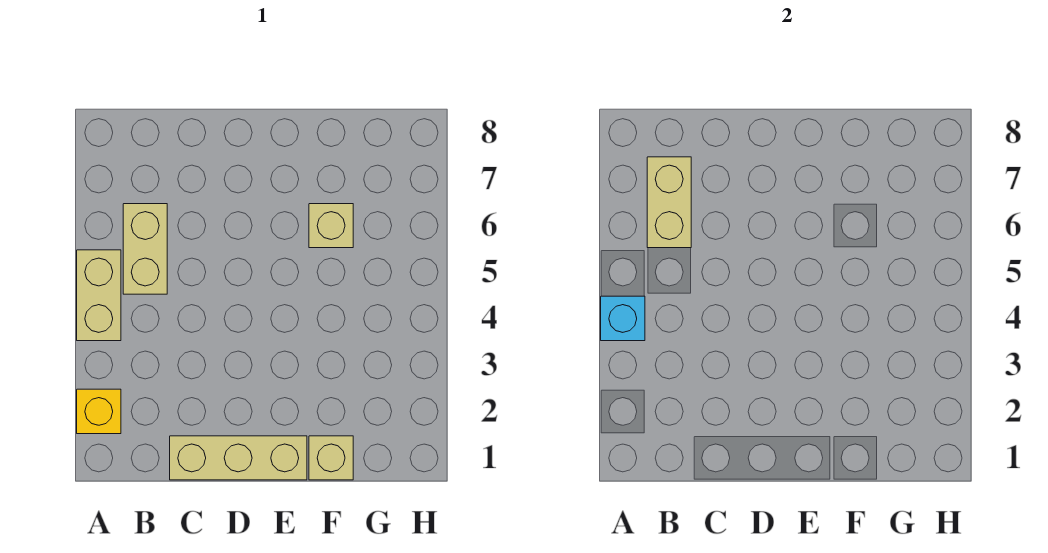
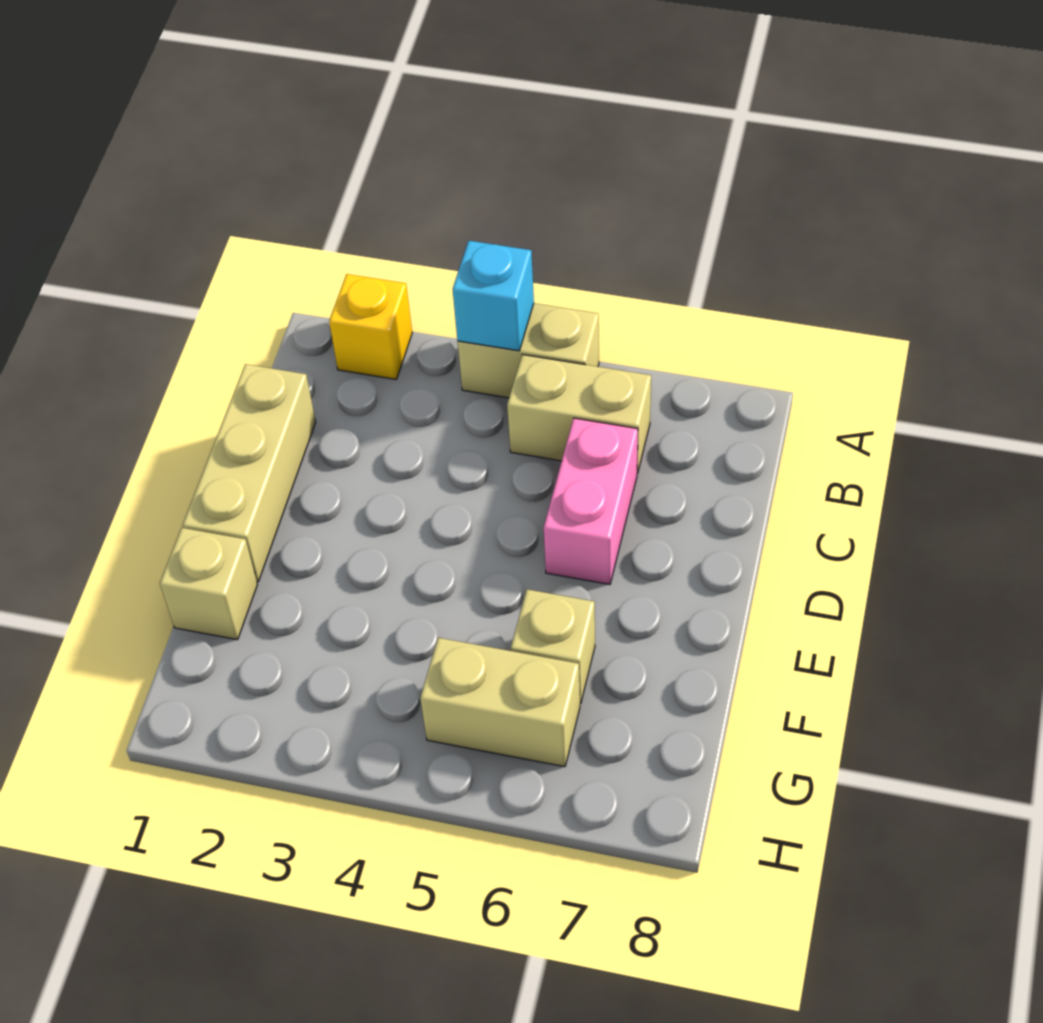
tan brick B6:B7 level 2 -> tan brick G5:G6 level 1
none -> pink brick C6:D6 level 1

